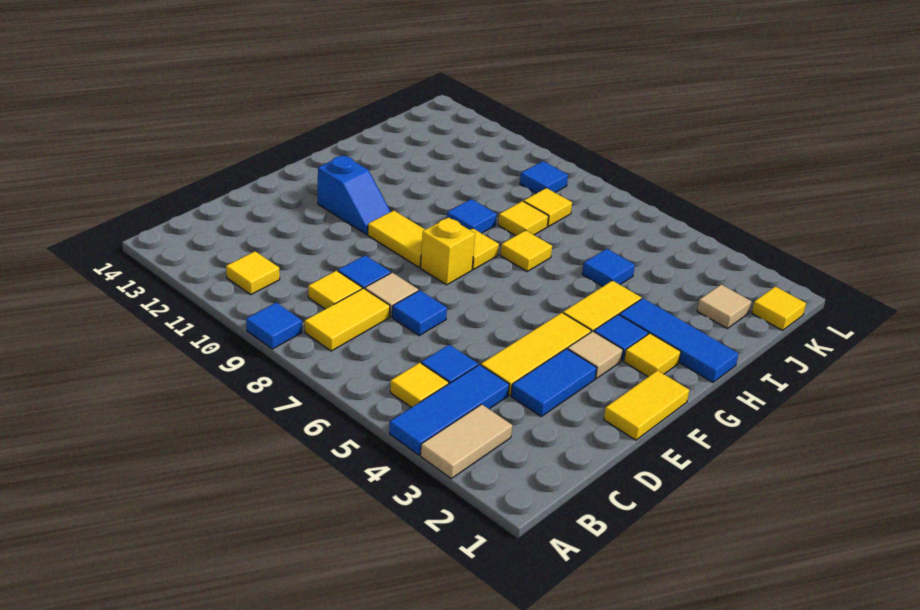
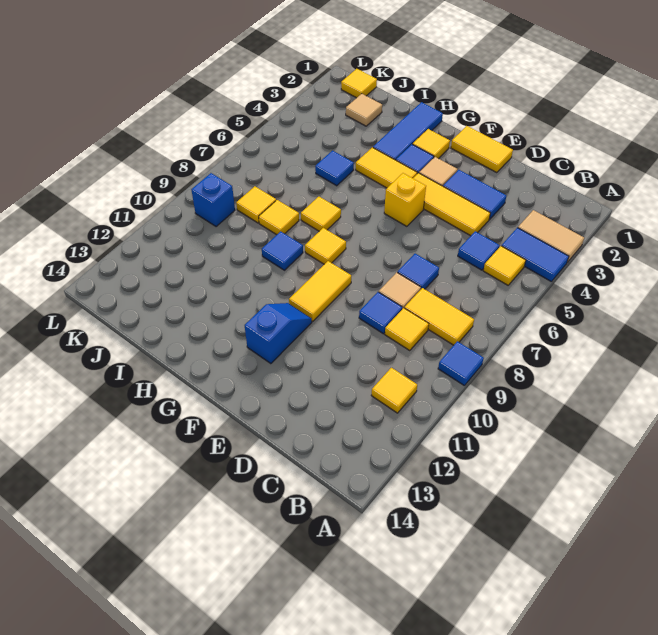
blue tile A4:C4 level 1 -> blue tile A4:B4 level 1
yellow brick F8 level 1 -> yellow brick F5 level 1
blue tile K9 level 1 -> blue brick K9 level 1

